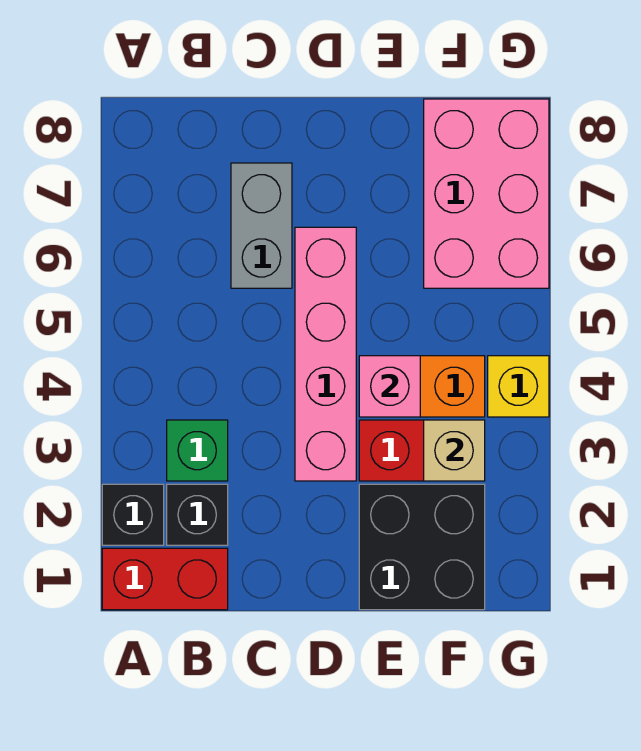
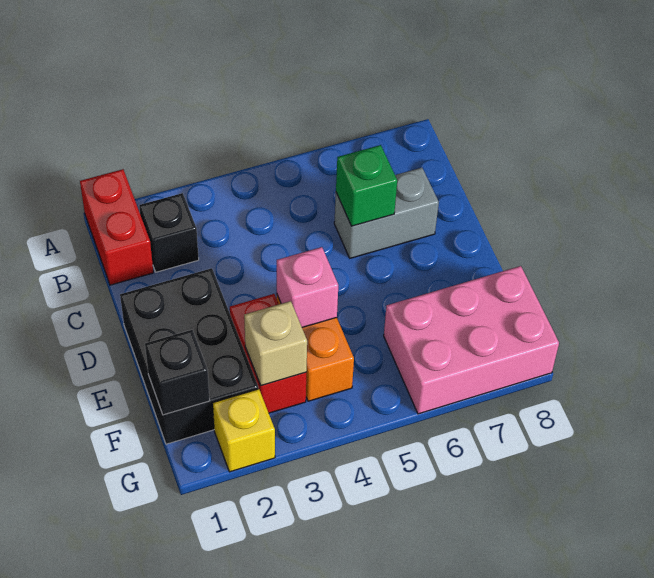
black brick A2 level 1 -> black brick F1 level 2
green brick B3 level 1 -> green brick C6 level 2
pink brick D3:D6 level 1 -> none
black brick E1:F2 level 1 -> black brick D1:F2 level 1
yellow brick G4 level 1 -> yellow brick G2 level 1

